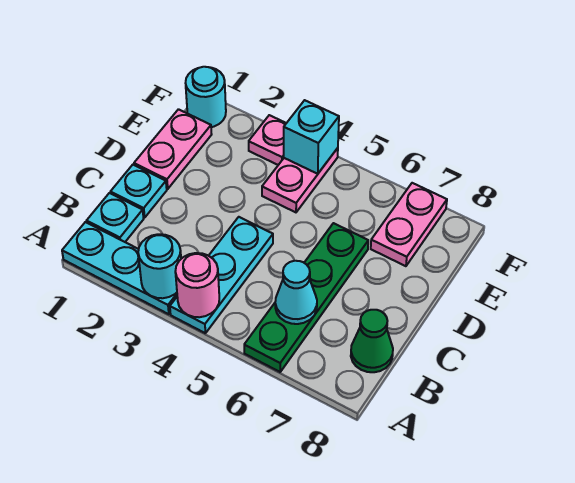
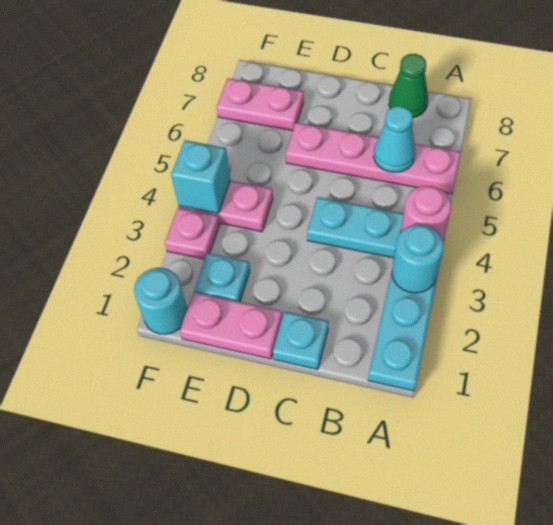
green plate A6:D6 level 1 -> pink plate A6:D6 level 1
cyan plate B1 level 1 -> cyan plate E2 level 1

